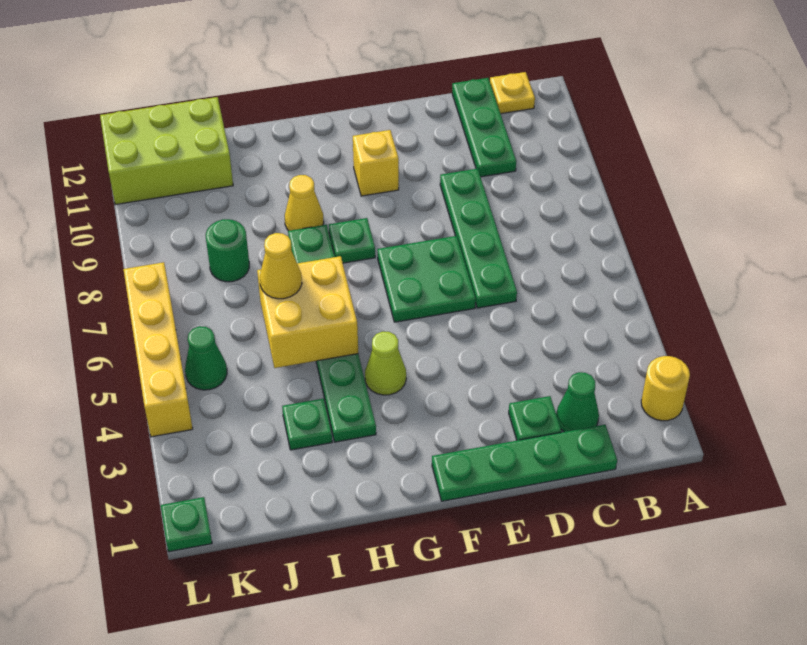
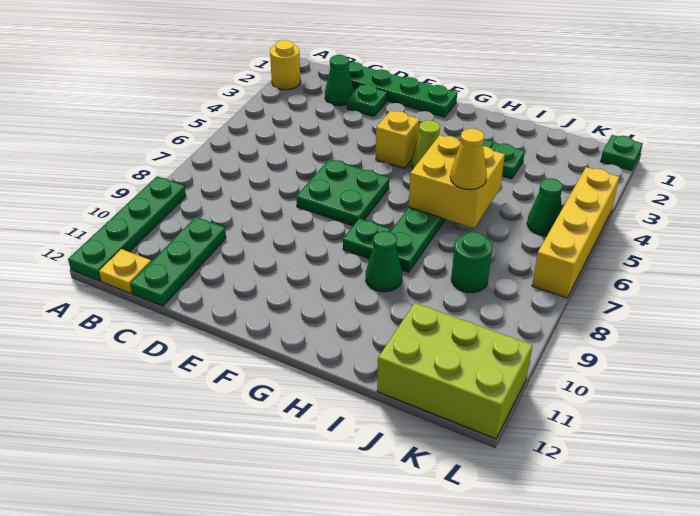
green plate D6:D9 level 1 -> green plate A9:A12 level 1
yellow brick F10 level 1 -> yellow brick F4 level 1
yellow cone H9 level 1 -> green cone H9 level 1

